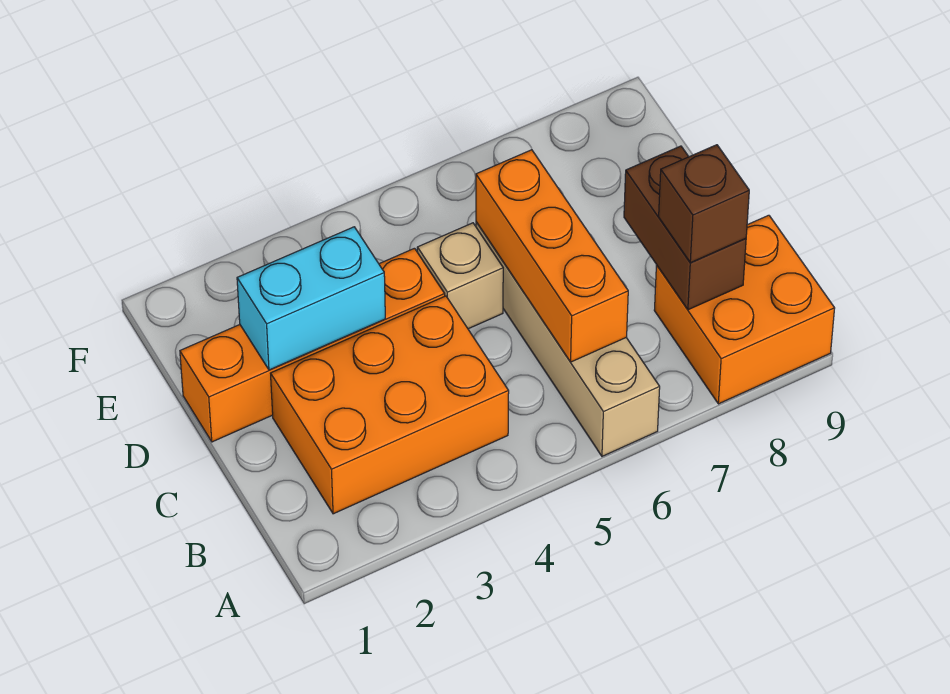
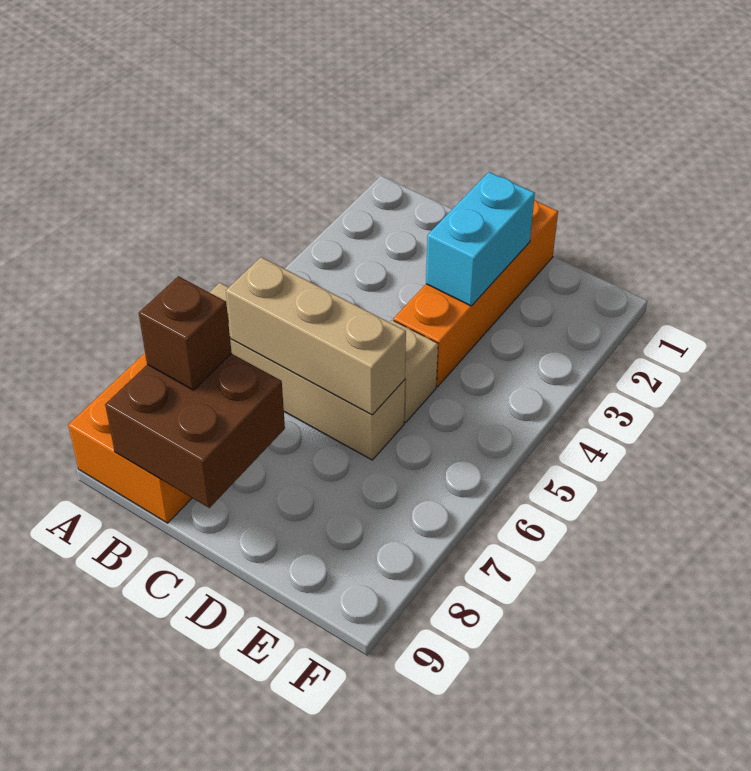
orange brick B2:C4 level 1 -> none
orange brick B6:D6 level 2 -> tan brick B6:D6 level 2
brown brick B8:C8 level 2 -> brown brick B8:C9 level 2

